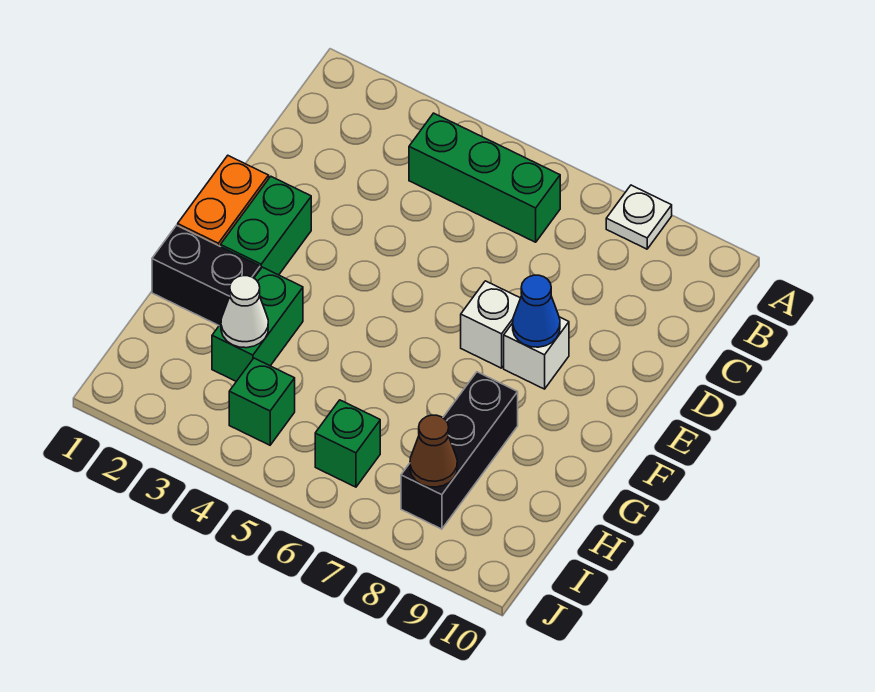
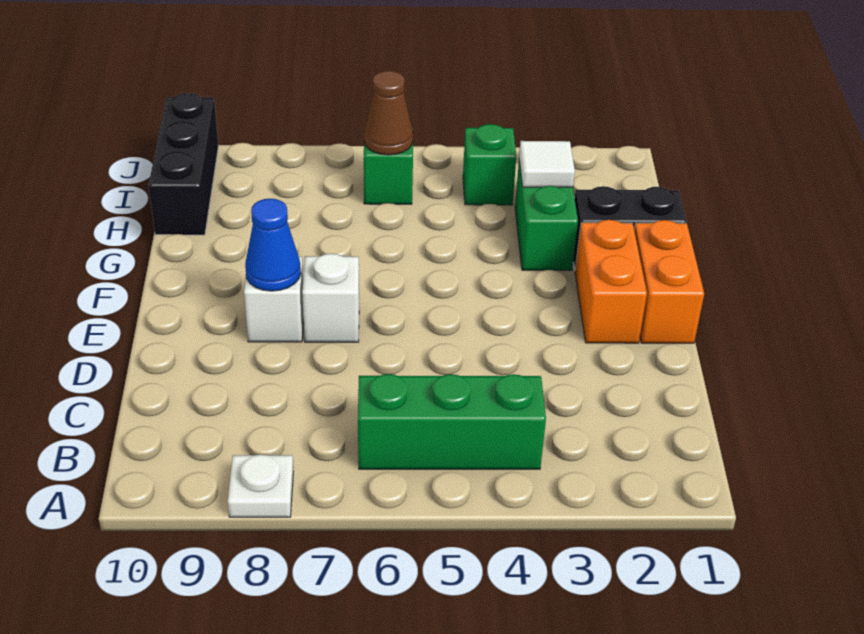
green brick E2:F2 level 1 -> orange brick E2:F2 level 1
black brick G8:I8 level 1 -> black brick H10:J10 level 1
white cone H3 level 2 -> white tile H3 level 2
brown cone I8 level 2 -> brown cone I6 level 2

